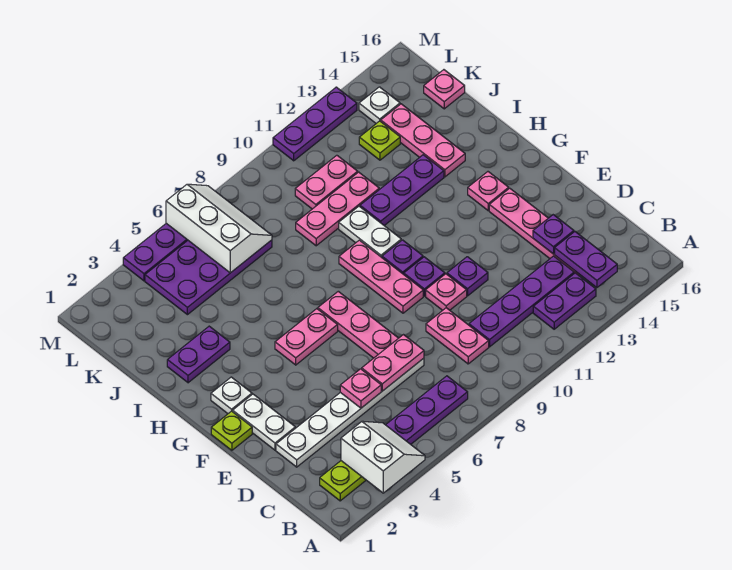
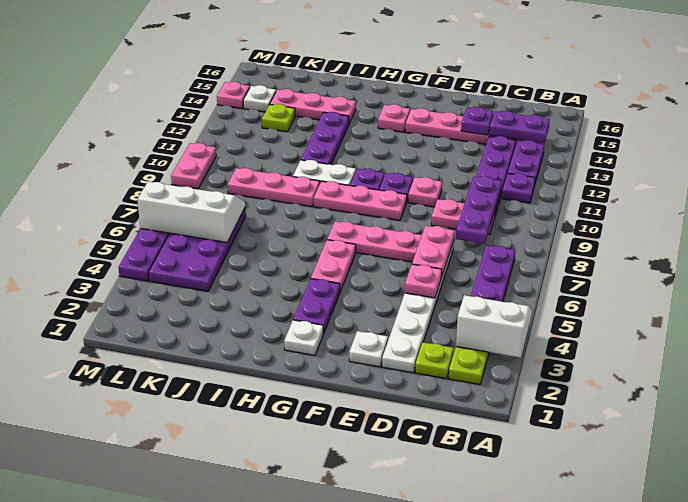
white plate E2:F2 level 1 -> white plate E2 level 1
purple plate E11 level 1 -> purple plate B11 level 1
lime plate F1 level 1 -> lime plate C2 level 1
purple plate I2:I3 level 1 -> purple plate G3:G4 level 1
pink plate J9:J11 level 1 -> pink plate I9:K9 level 1
pink plate K10:K11 level 1 -> pink plate M9:M10 level 1
pink plate K16 level 1 -> pink plate M14 level 1
purple plate M11:M13 level 1 -> purple plate C8:C10 level 2

